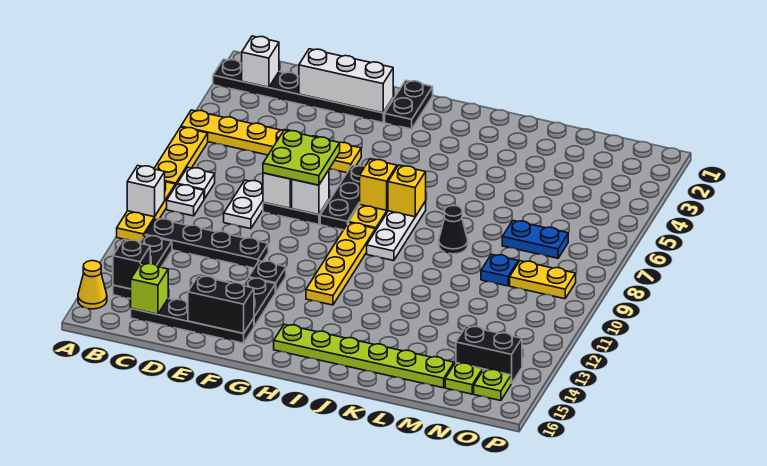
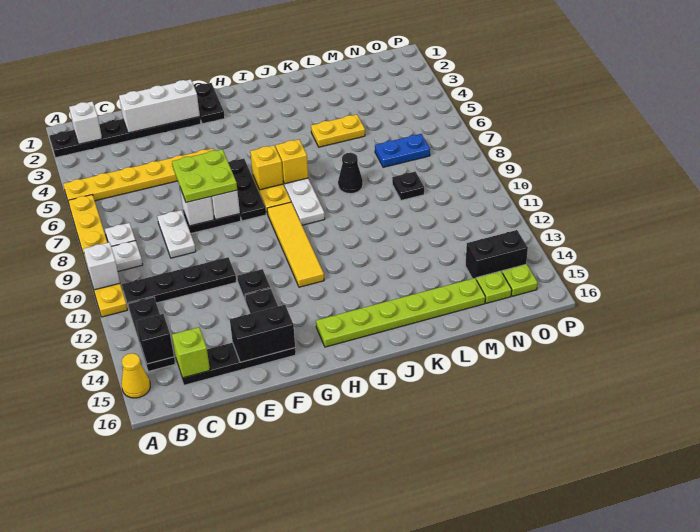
yellow plate H9:H12 level 1 -> yellow tile H9:H12 level 1
blue plate M9 level 1 -> black plate M9 level 1
yellow plate N9:O9 level 1 -> yellow plate K5:L5 level 1

